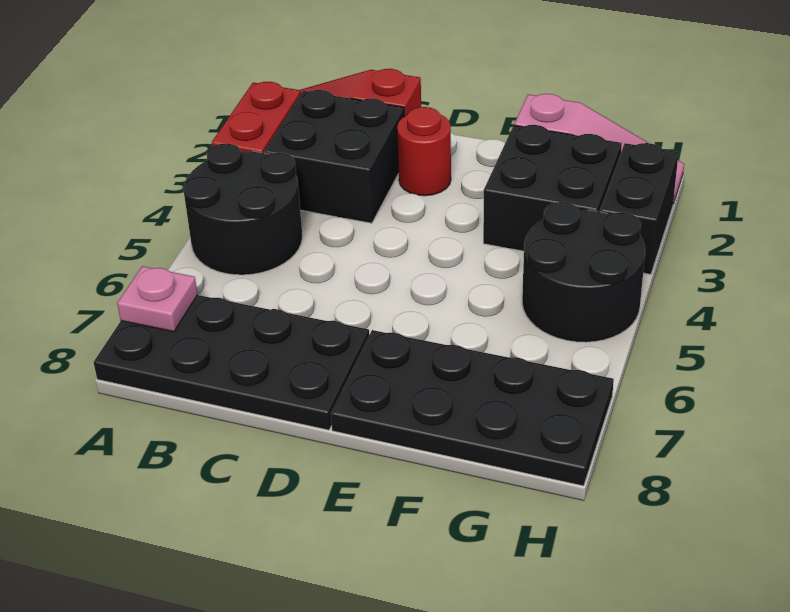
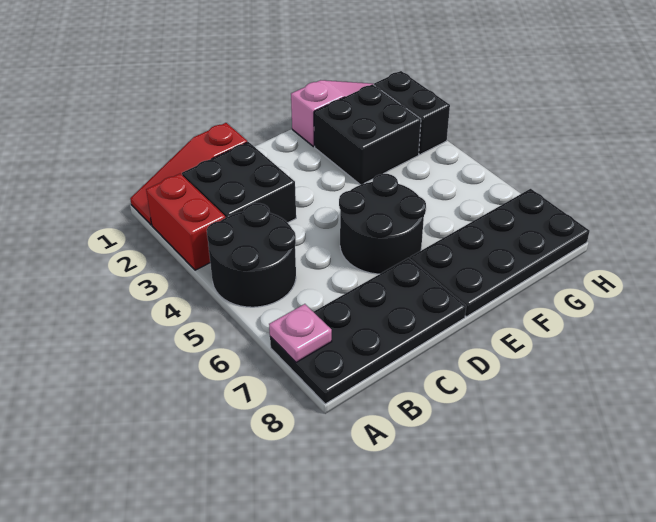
red round brick D2 level 1 -> none
black round brick G4:H5 level 1 -> black round brick D5:E6 level 1

